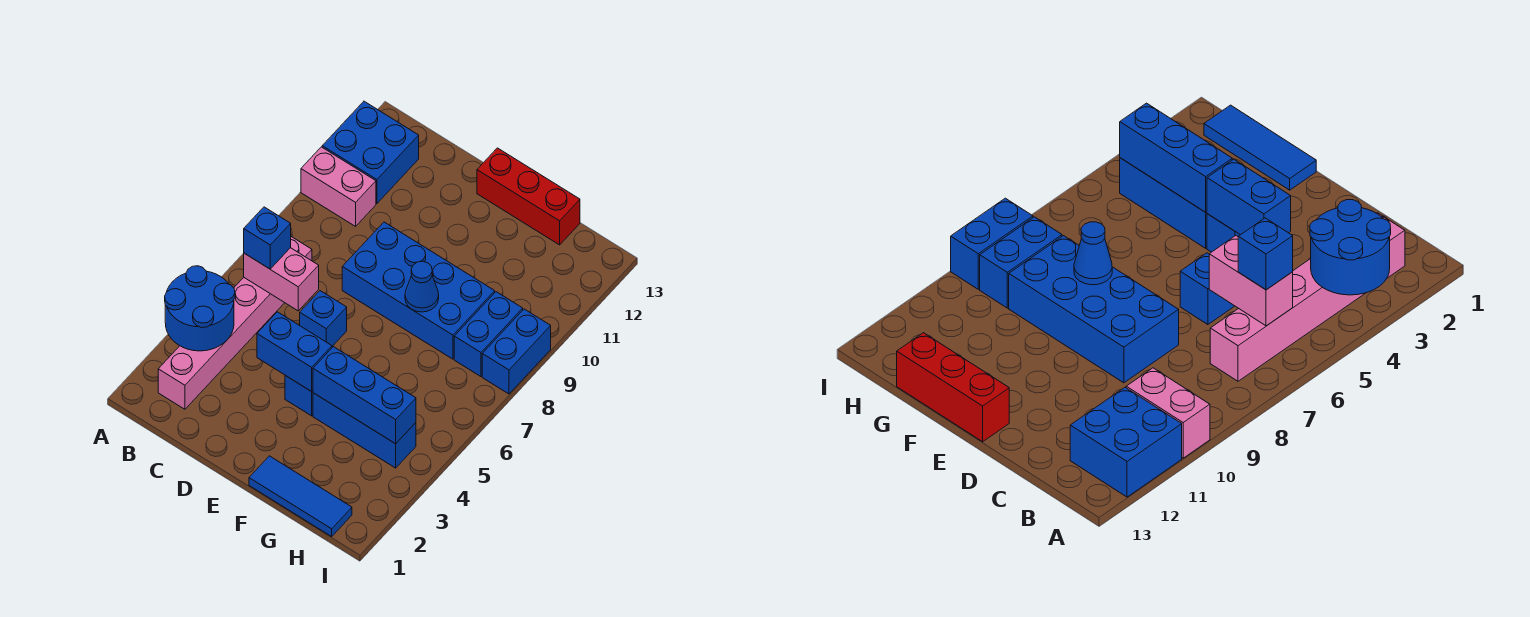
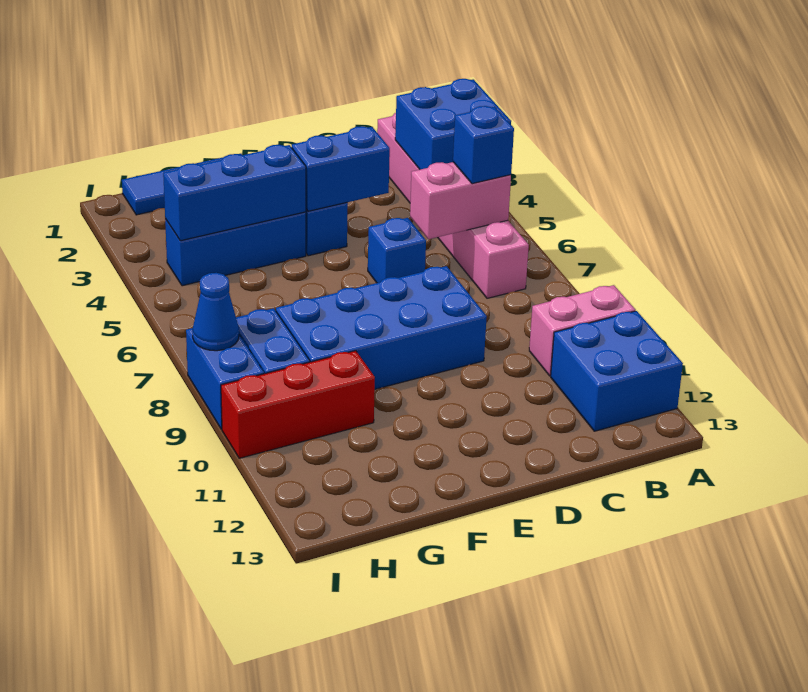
blue round brick A3:B4 level 2 -> blue brick A3:B4 level 2
red brick E13:G13 level 1 -> red brick G10:I10 level 1
blue cone F8 level 2 -> blue cone I8 level 2

